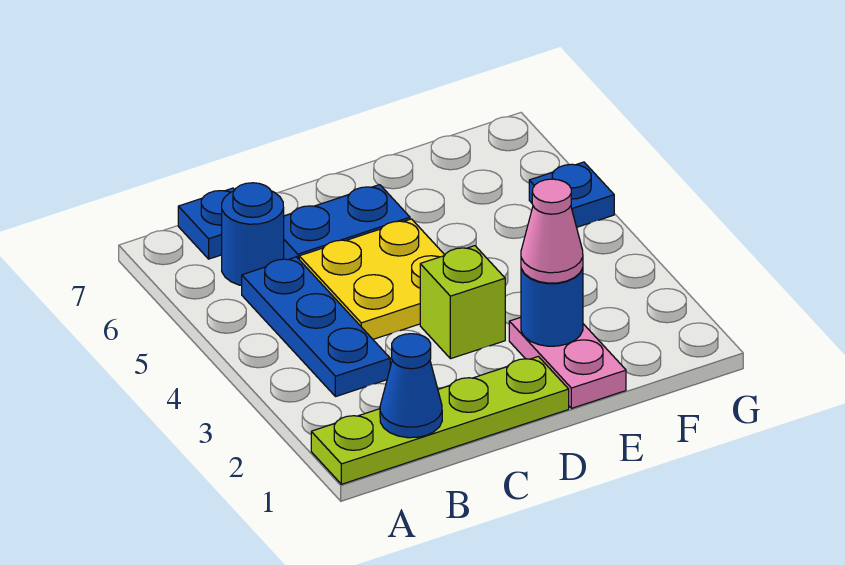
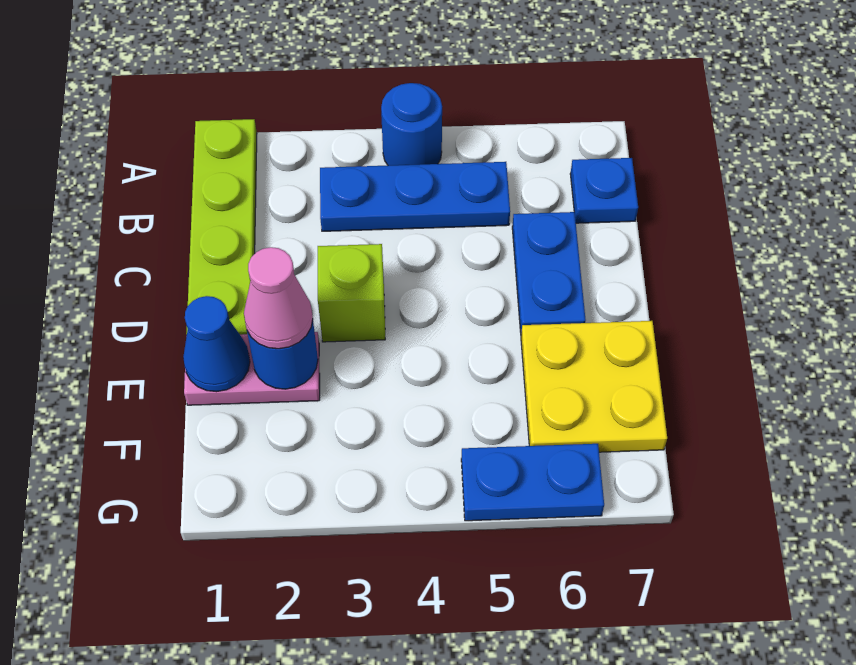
blue cone B1 level 2 -> blue cone E1 level 2
blue round brick B6 level 1 -> blue round brick A4 level 1
yellow plate C4:D5 level 1 -> yellow plate E6:F7 level 1
blue plate G5 level 1 -> blue plate G5:G6 level 1

